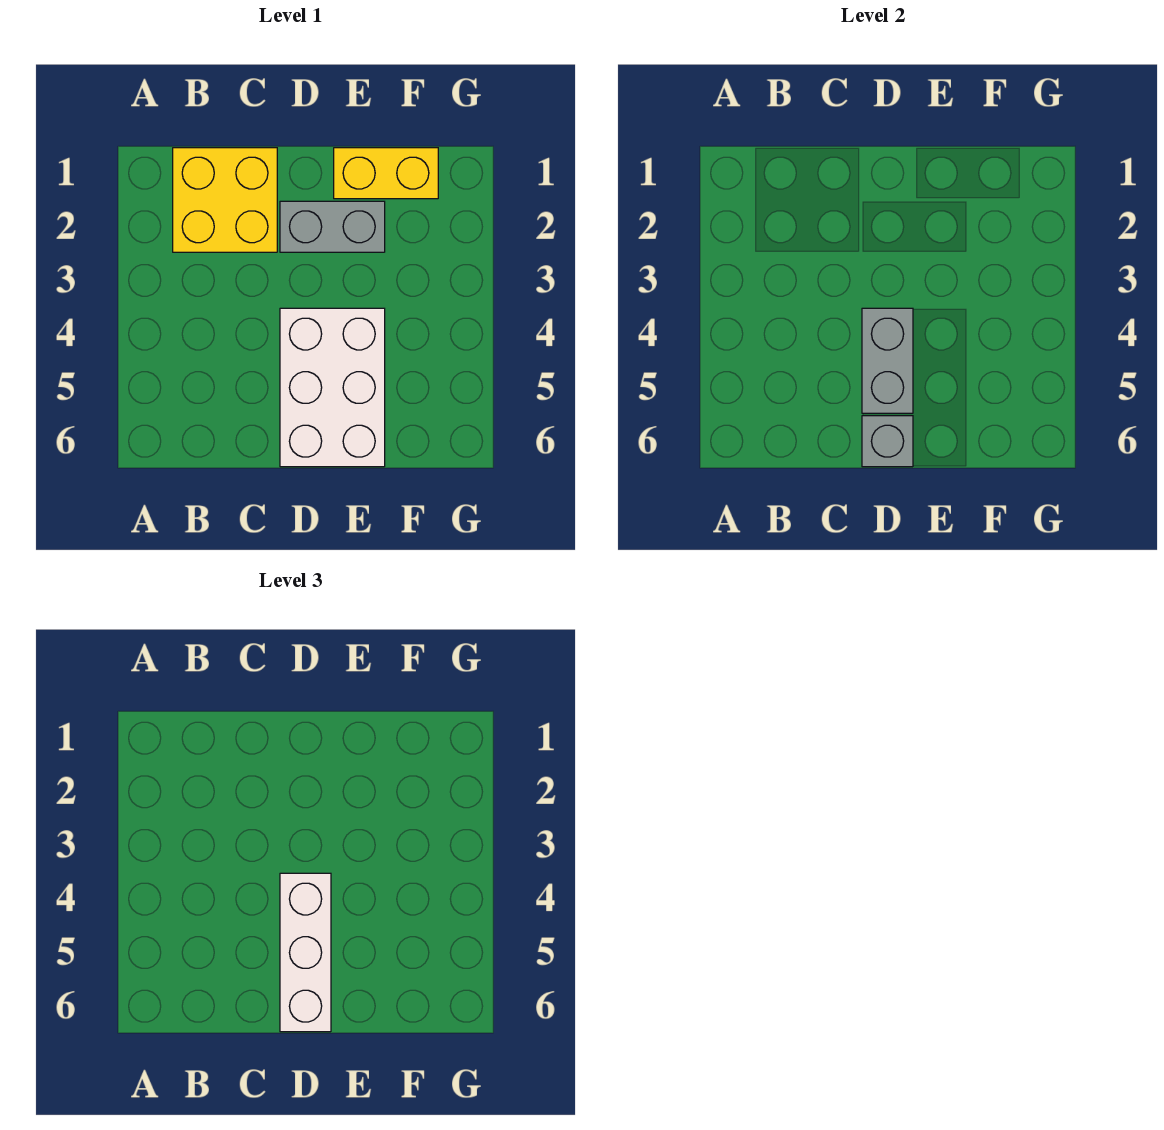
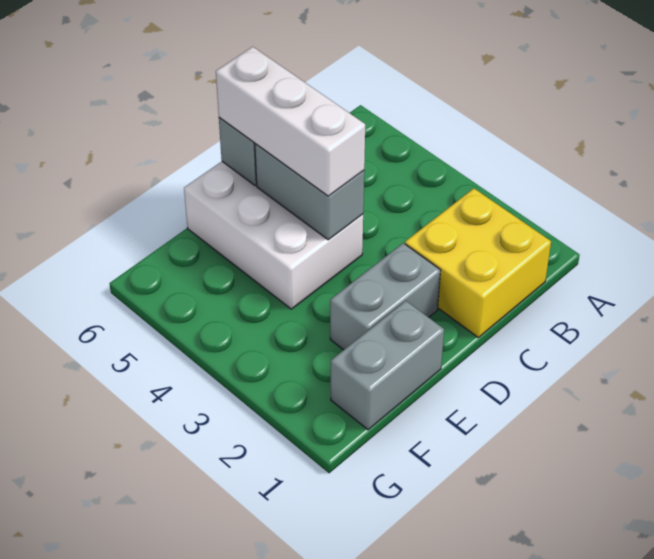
yellow brick E1:F1 level 1 -> grey brick E1:F1 level 1

